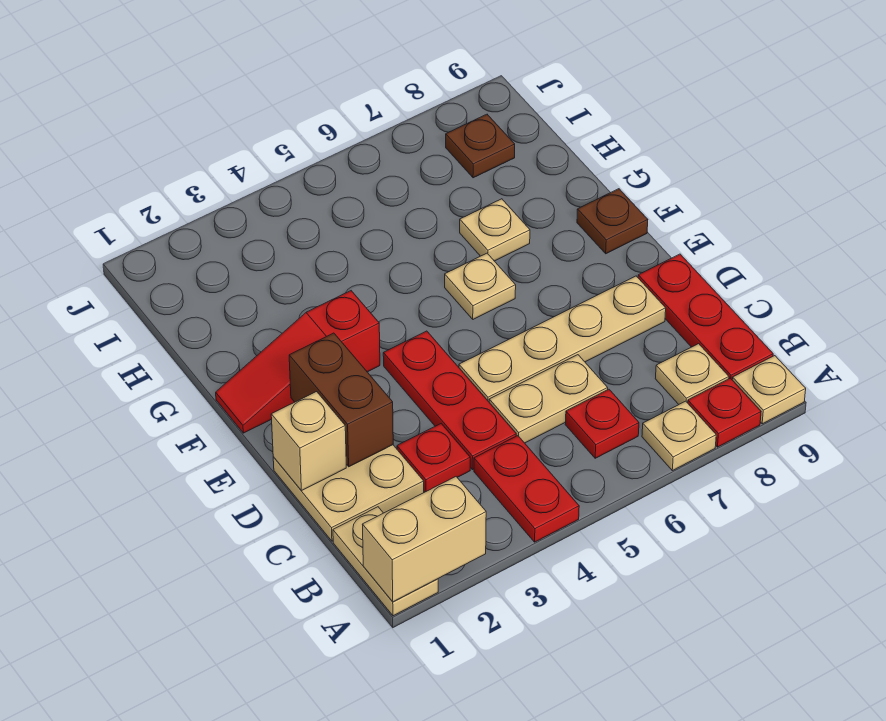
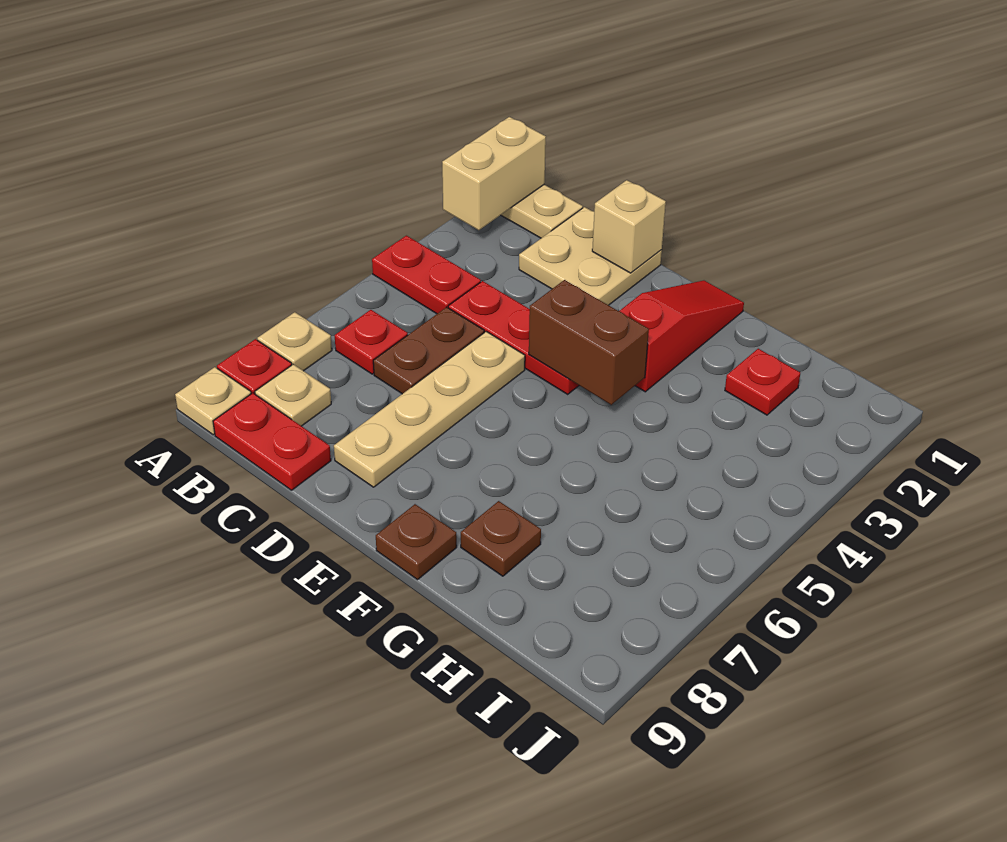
red plate B9:D9 level 1 -> red plate B9:C9 level 1
red plate C3 level 1 -> red plate H2 level 1
tan plate C5:C6 level 1 -> brown plate C5:C6 level 1
brown brick D2:E2 level 2 -> brown brick E4:F4 level 2
tan plate F6 level 1 -> none
tan plate G7 level 1 -> none
brown plate I8 level 1 -> brown plate G8 level 1

